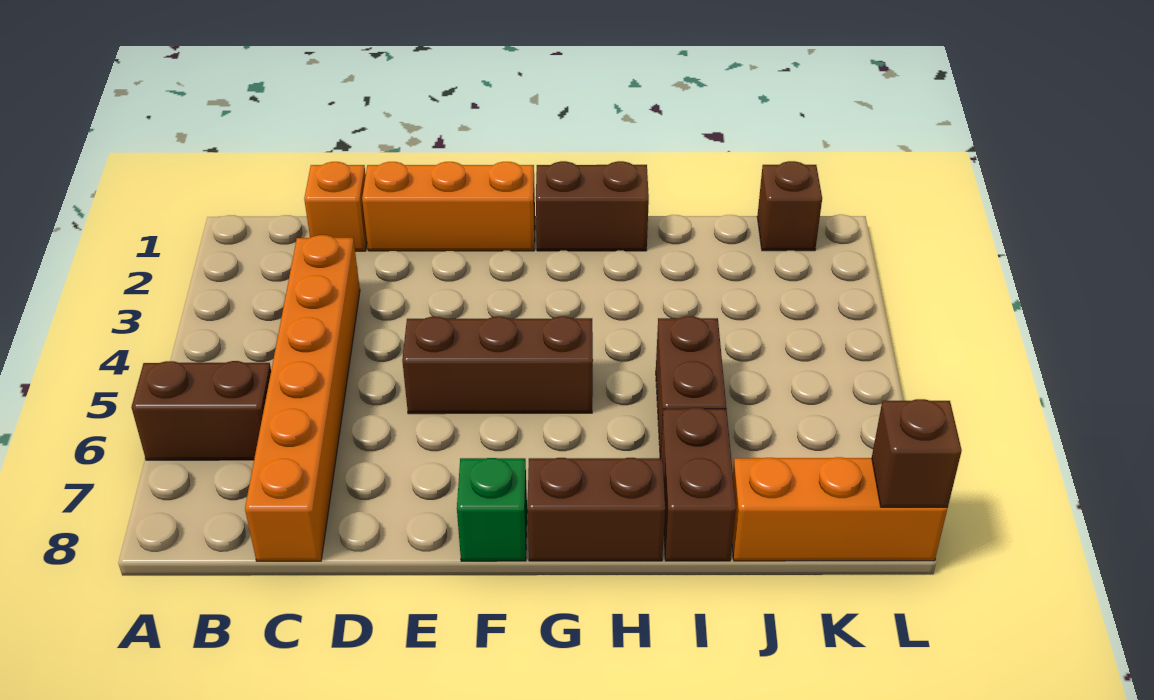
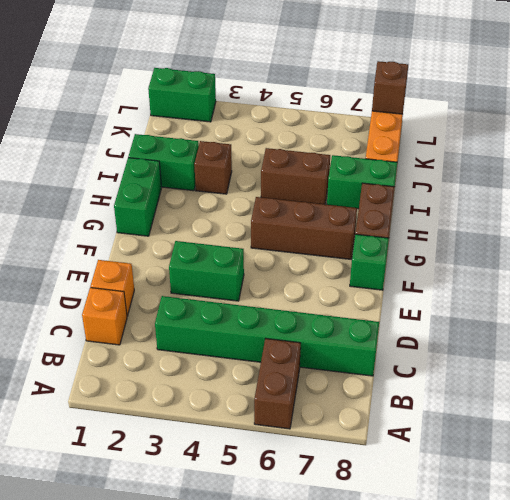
orange brick C3:C8 level 1 -> green brick C3:C8 level 1
orange brick D1:F1 level 1 -> orange brick D1 level 1
none -> green brick E3:E4 level 1
brown brick E5:G5 level 1 -> brown brick G5:G7 level 1
brown brick G1:H1 level 1 -> green brick G1:H1 level 1
none -> green brick I1:I2 level 1
brown brick I7:I8 level 1 -> green brick I7:I8 level 1
brown brick K1 level 1 -> brown brick I3 level 1
none -> green brick L1:L2 level 1

